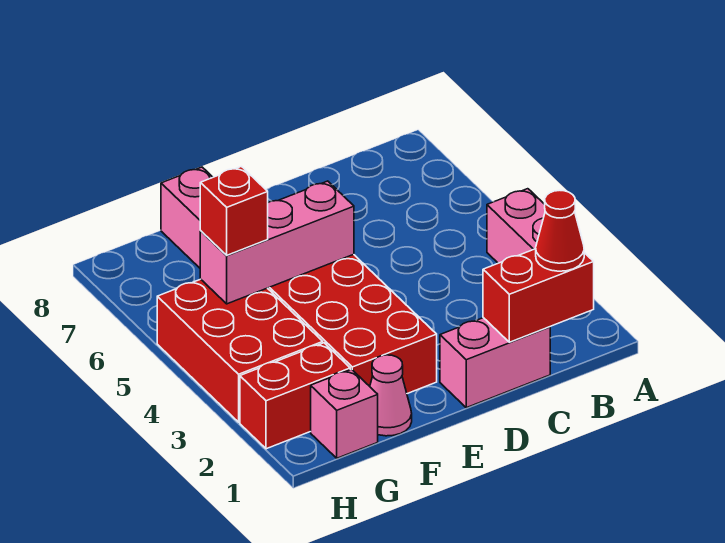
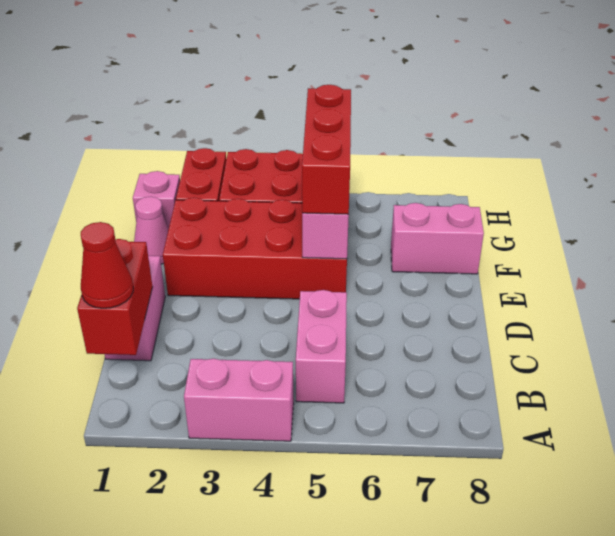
none -> pink brick B5:C5 level 1
red brick G5 level 3 -> red brick E5:G5 level 3

